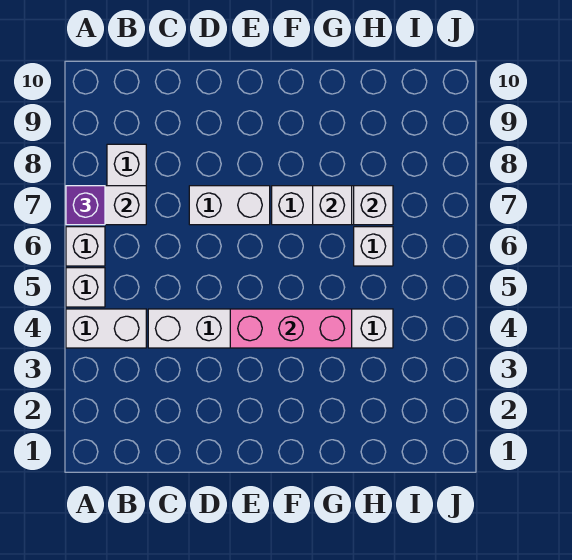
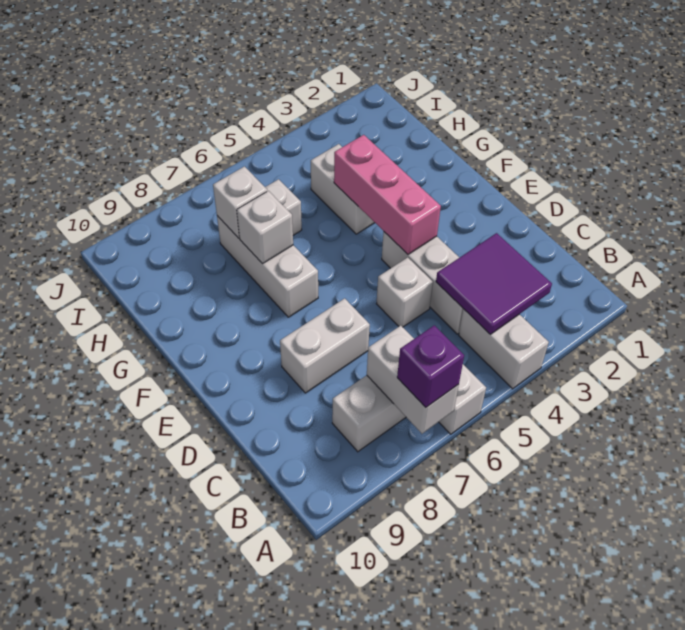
white brick A5 level 1 -> white brick D5 level 1
none -> purple tile B3:C4 level 2
white brick D7:E7 level 1 -> white brick D7:D8 level 1

